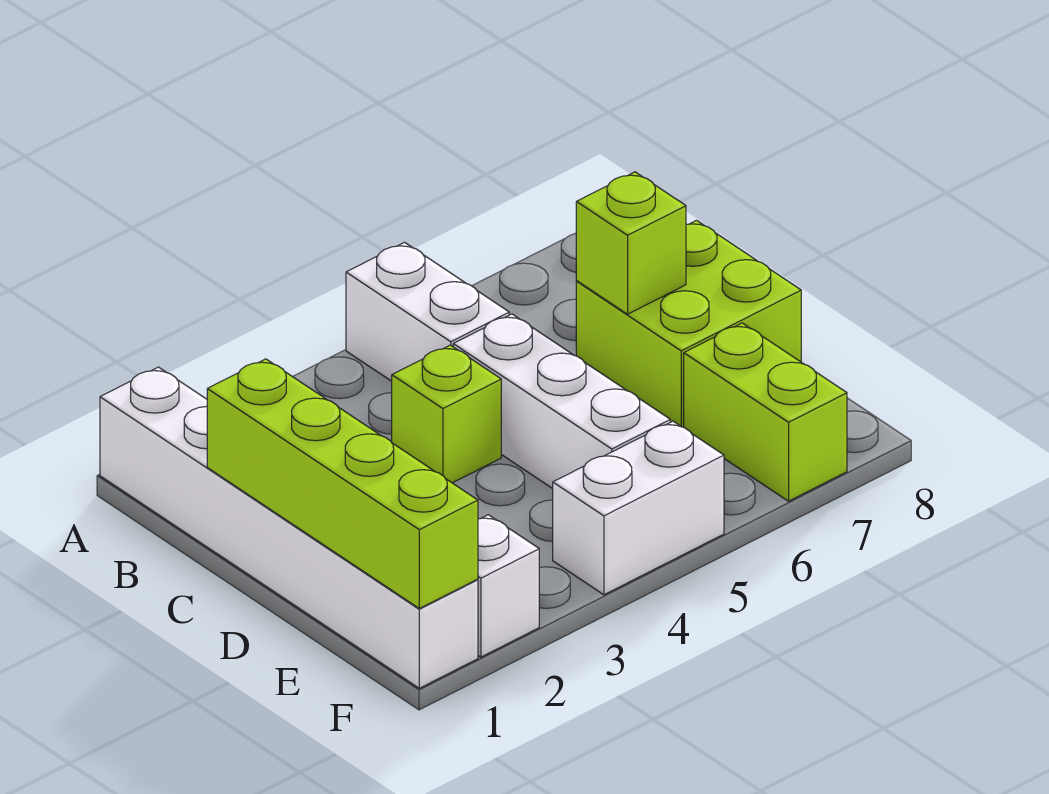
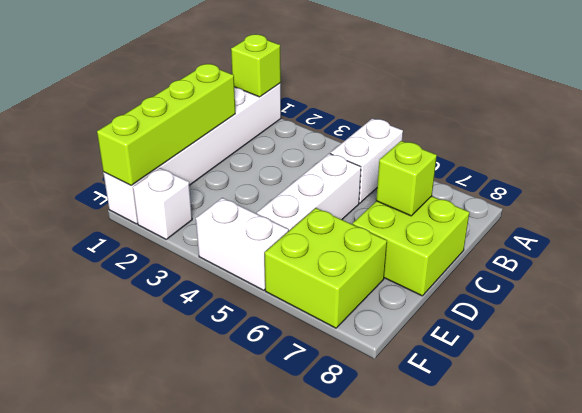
lime brick C4 level 1 -> lime brick A1 level 2
lime brick E7:F7 level 1 -> lime brick E6:F7 level 1

